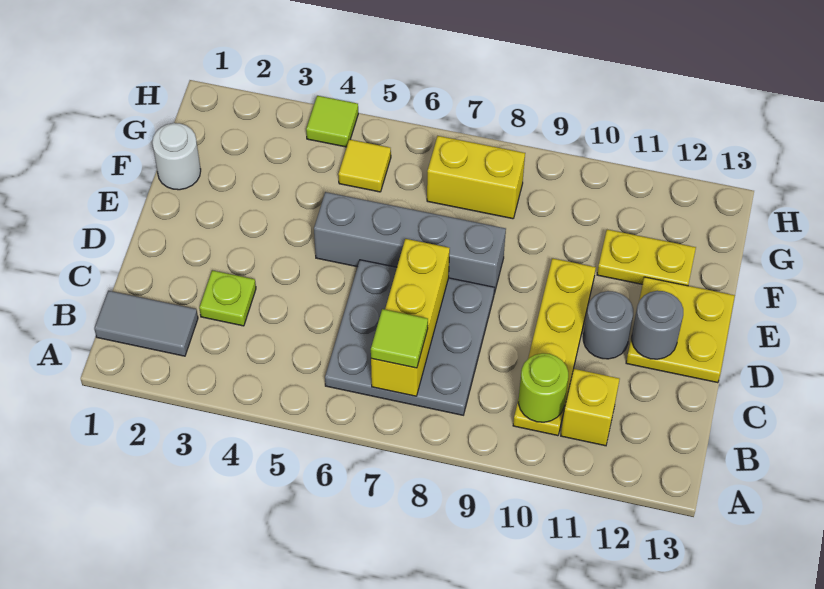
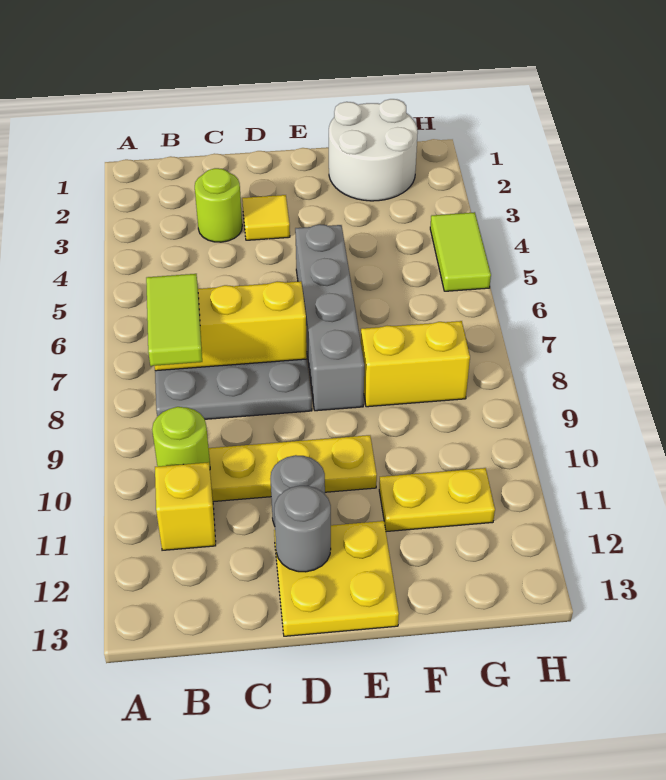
grey tile B1:B2 level 1 -> none
lime tile B7 level 3 -> lime tile B7:B8 level 3
lime plate C3 level 1 -> lime round brick C3 level 1
white round brick F1 level 1 -> white round brick F1:G2 level 1
yellow plate F11:F12 level 1 -> yellow plate F11:G11 level 1
yellow tile G5 level 1 -> yellow tile D3 level 1
yellow brick G7:G8 level 1 -> yellow brick F8:G8 level 1
lime tile H4 level 1 -> lime tile H4:H5 level 1

